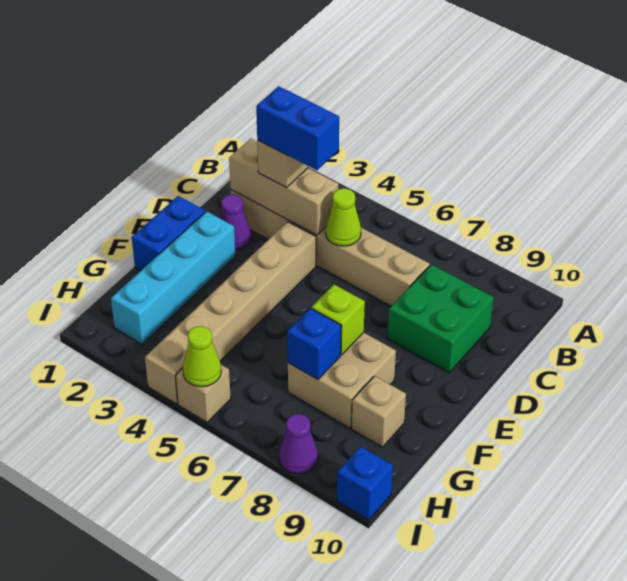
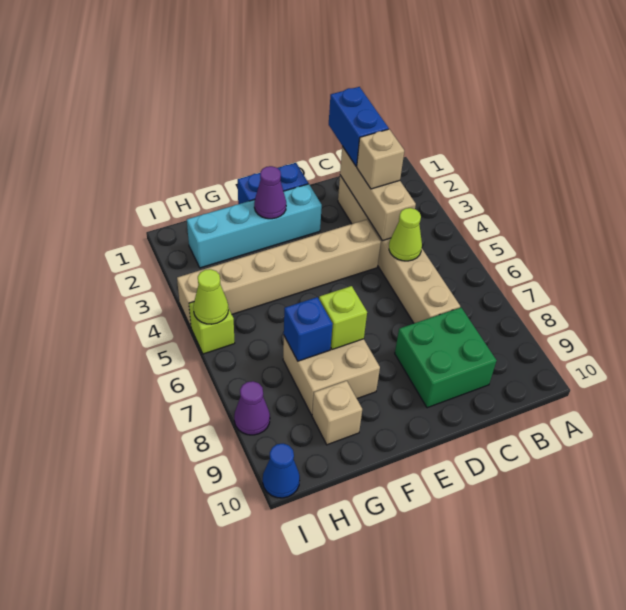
blue brick C3:C4 level 4 -> blue brick C1:C2 level 3
purple cone D2 level 1 -> purple cone F2 level 2
tan brick I5 level 1 -> lime brick I5 level 1
blue brick I10 level 1 -> blue cone I10 level 1

